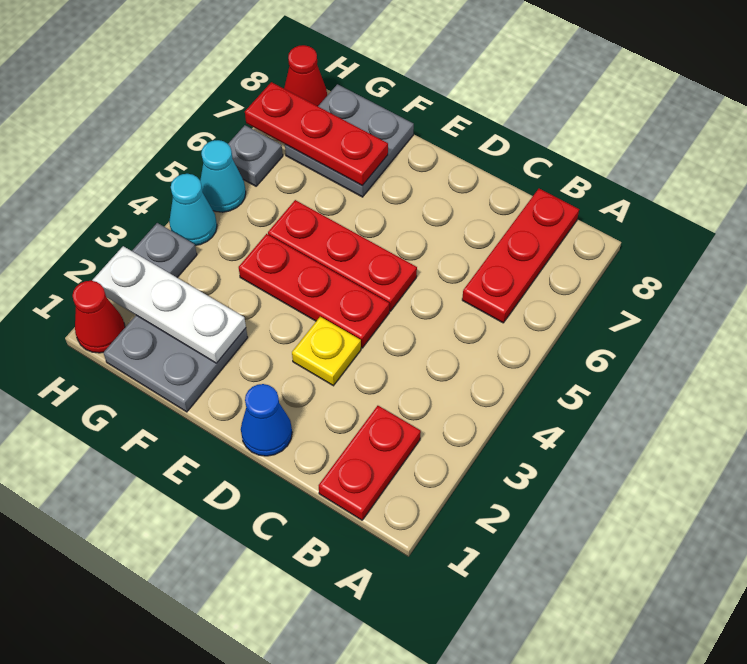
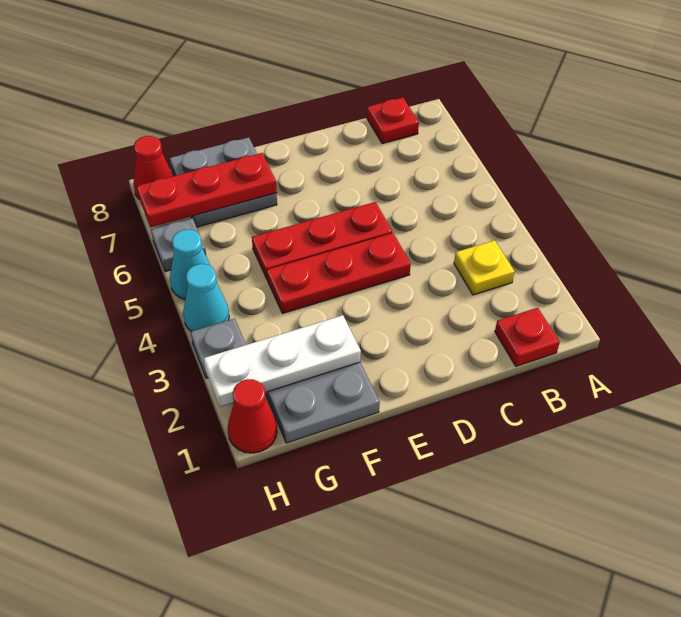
red plate B1:B2 level 1 -> red plate B1 level 1
red plate B6:B8 level 1 -> red plate B8 level 1
blue cone D1 level 1 -> none
yellow plate D3 level 1 -> yellow plate B3 level 1

